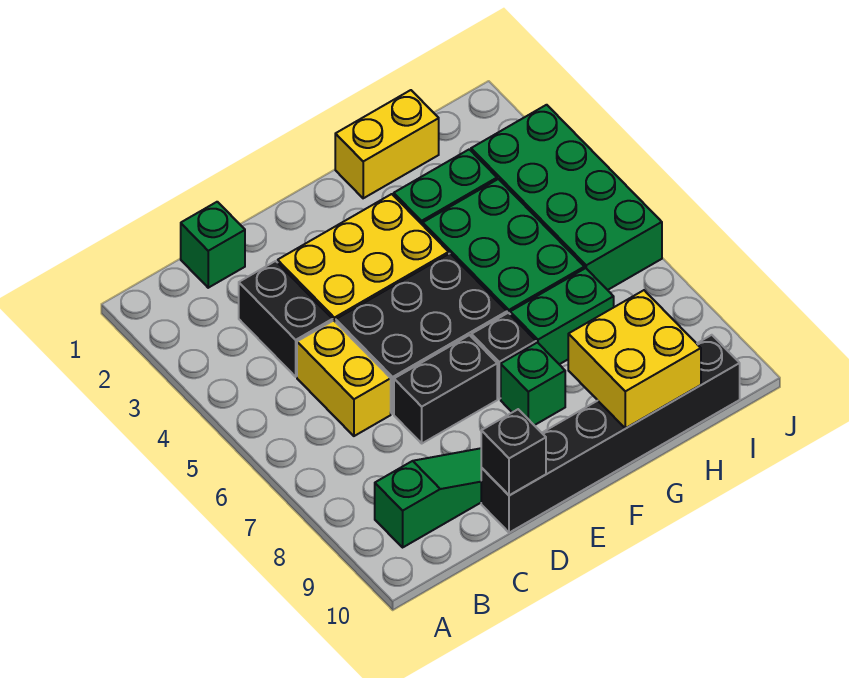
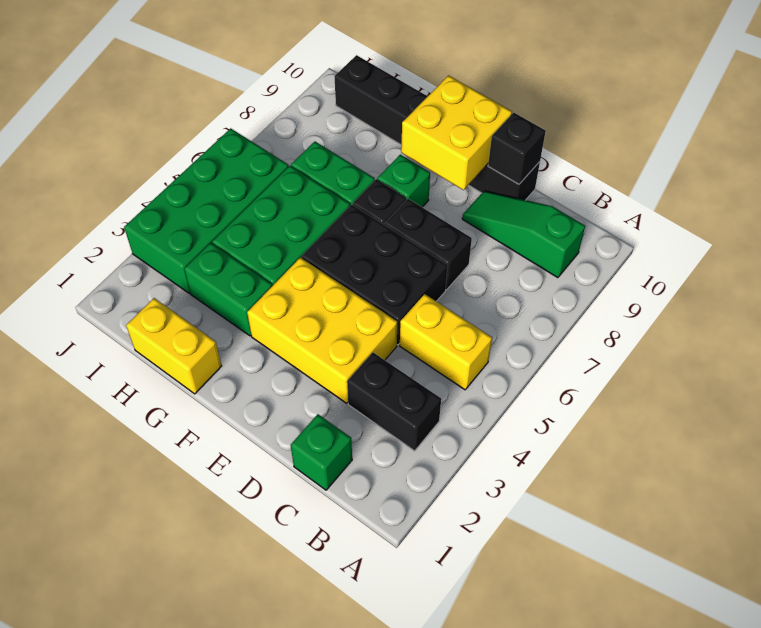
black brick C3:C4 level 1 -> black brick B3:C3 level 1
yellow brick C5:C6 level 1 -> yellow brick B5:C5 level 1
yellow brick G9:H10 level 2 -> yellow brick E9:F10 level 2

